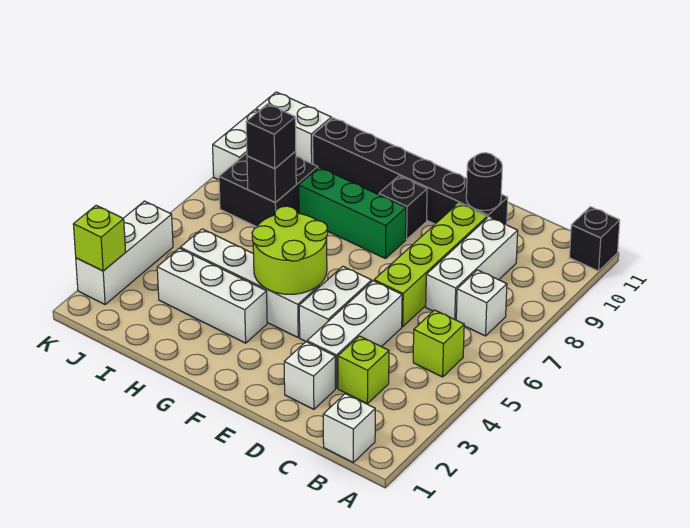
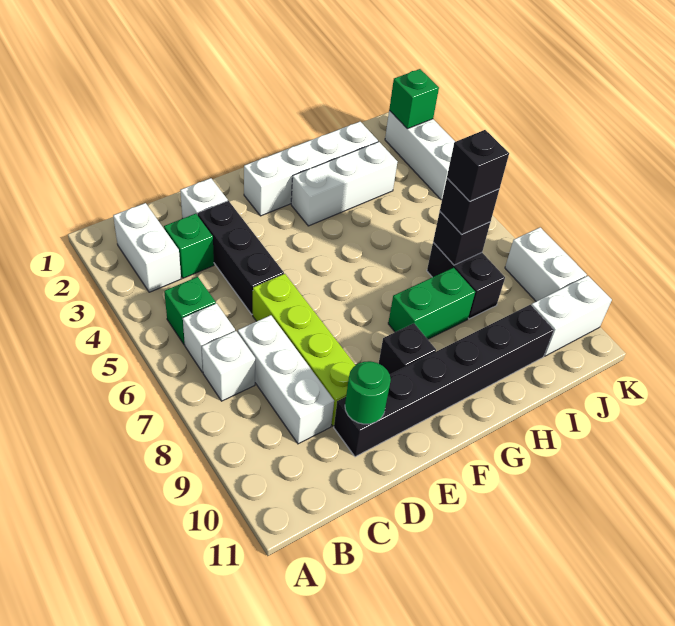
black brick A11 level 1 -> black brick I7 level 4
white brick B1 level 1 -> white brick B6 level 1
lime brick B5 level 1 -> green brick B5 level 1
lime brick C3 level 1 -> green brick C3 level 1
white brick D3:D5 level 1 -> black brick D3:D5 level 1
black round brick D10 level 2 -> green round brick D10 level 2
white brick E4:E5 level 1 -> white brick B2:B3 level 1
white brick F4:I4 level 1 -> white brick F2:I2 level 1
lime round brick F4:G5 level 2 -> none
green brick F8:H8 level 1 -> green brick G8:H8 level 1
black brick I7:J8 level 1 -> black brick I7:I8 level 1
lime brick K2 level 2 -> green brick K2 level 2

